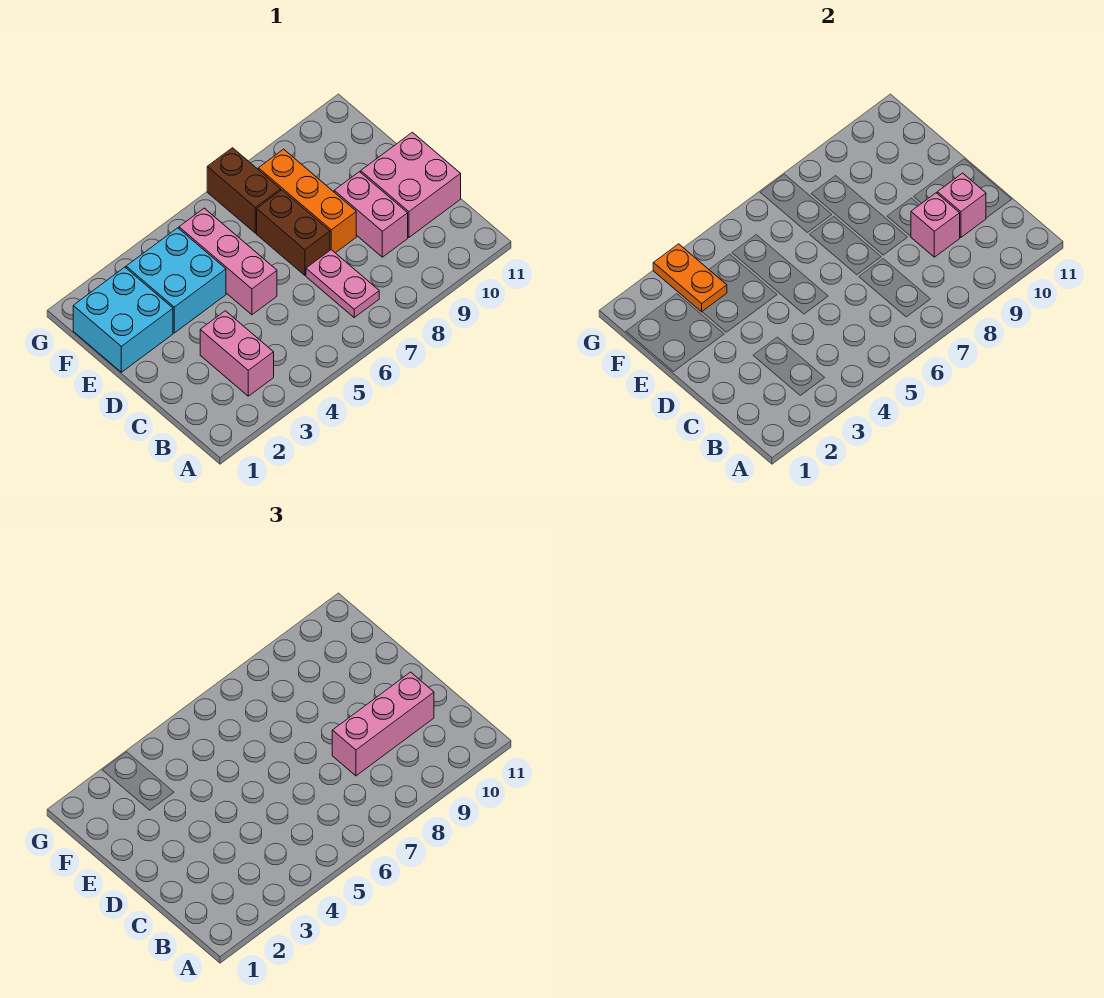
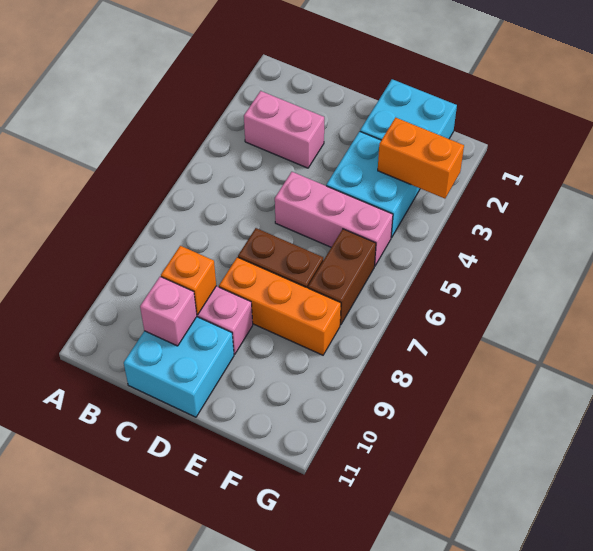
pink plate B7:C7 level 1 -> none
pink brick C8:C10 level 3 -> none
pink brick C9 level 2 -> orange brick C9 level 2
pink brick C10:D11 level 1 -> cyan brick C10:D11 level 1
orange plate F3:G3 level 2 -> orange brick F3:G3 level 2
brown brick F7:G7 level 1 -> brown brick F6:F7 level 1

